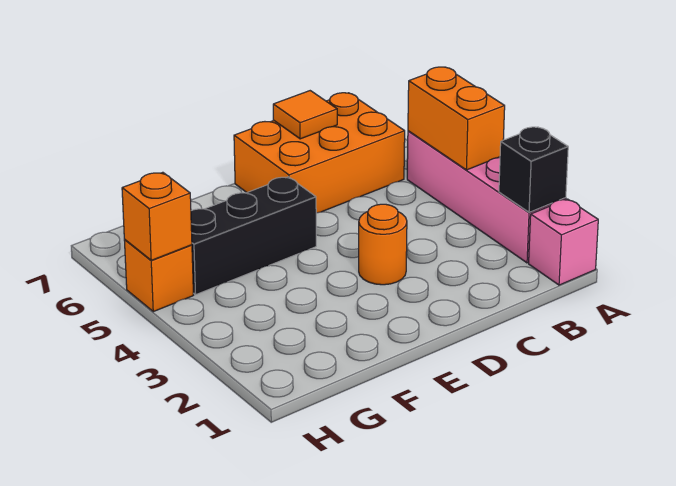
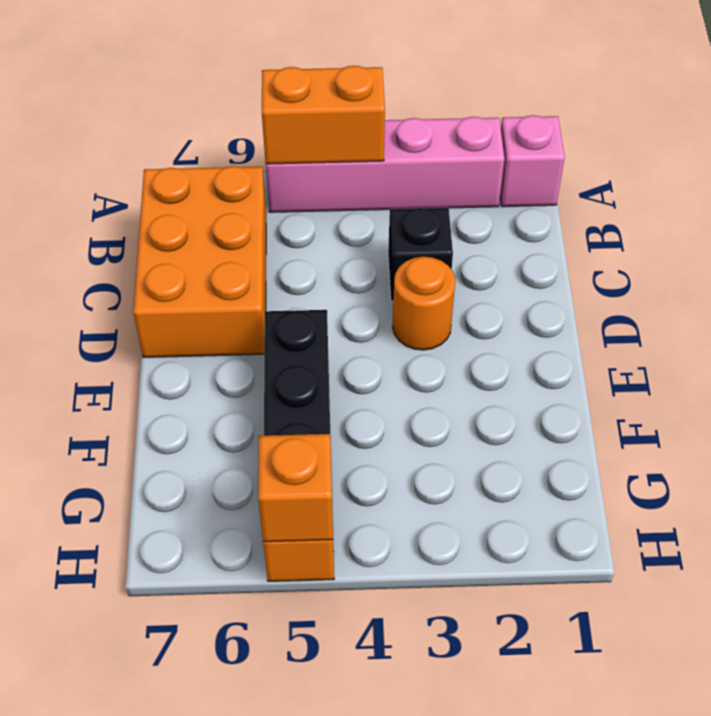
black brick A2 level 2 -> black brick C3 level 1
orange tile C7 level 2 -> none

